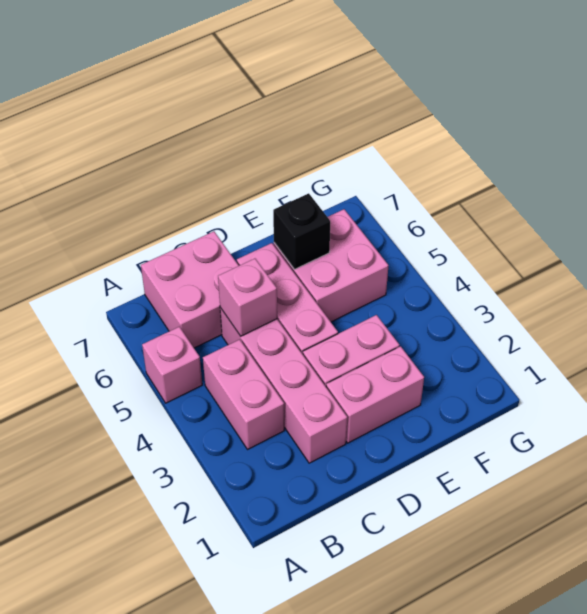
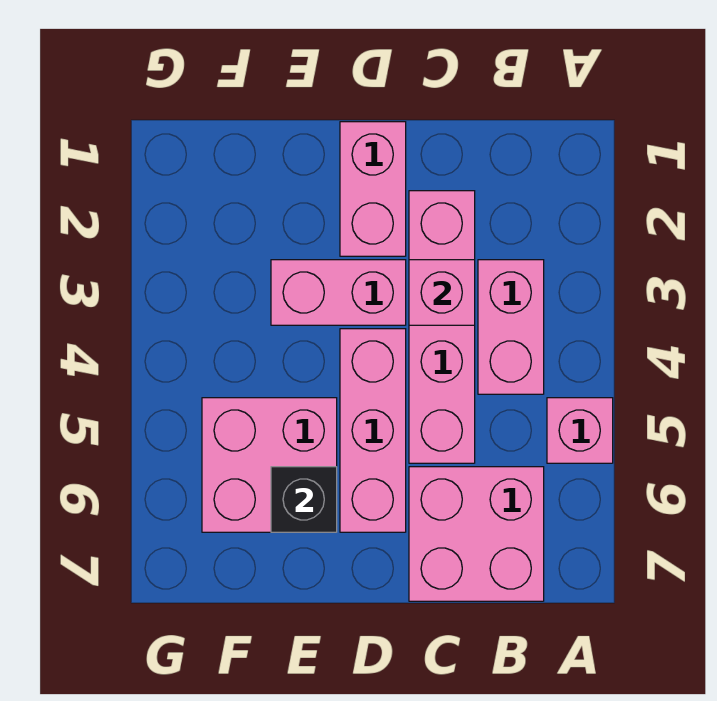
pink brick C5 level 2 -> pink brick C3 level 2
pink brick D2:E2 level 1 -> pink brick D1:D2 level 1

